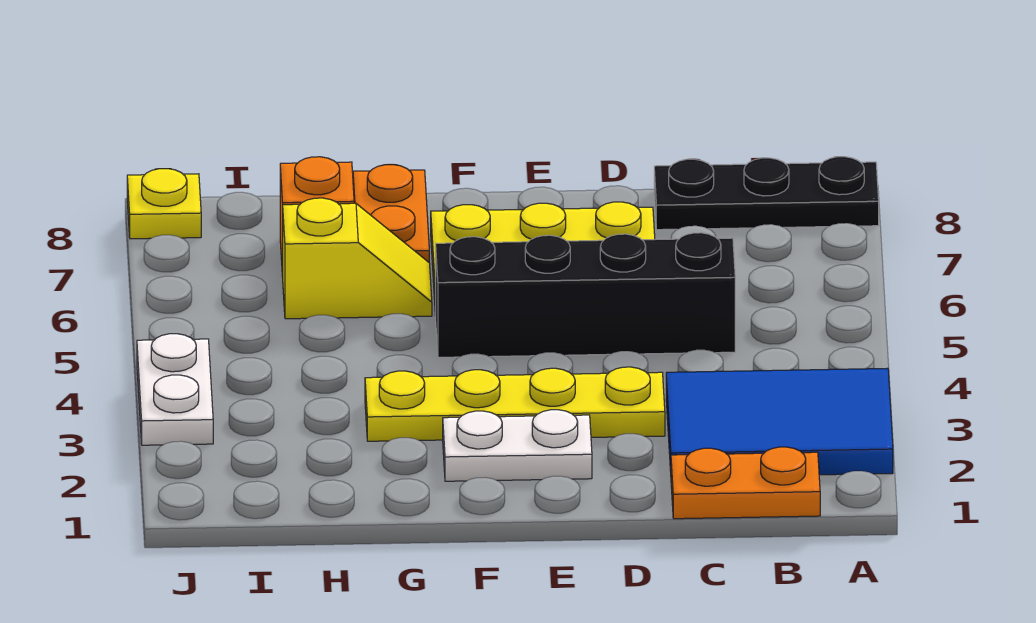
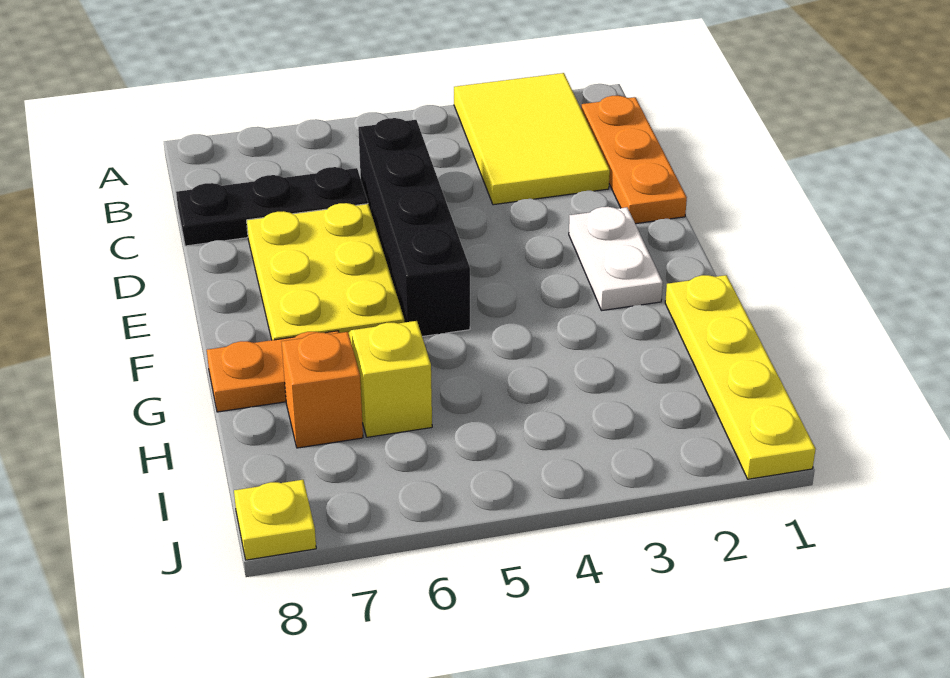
blue tile A2:C3 level 1 -> yellow tile A2:C3 level 1
black plate A8:C8 level 1 -> black plate C6:C8 level 1
orange plate B1:C1 level 1 -> orange plate B1:D1 level 1
yellow plate D3:G3 level 1 -> yellow plate G1:J1 level 1
white plate J3:J4 level 1 -> none

